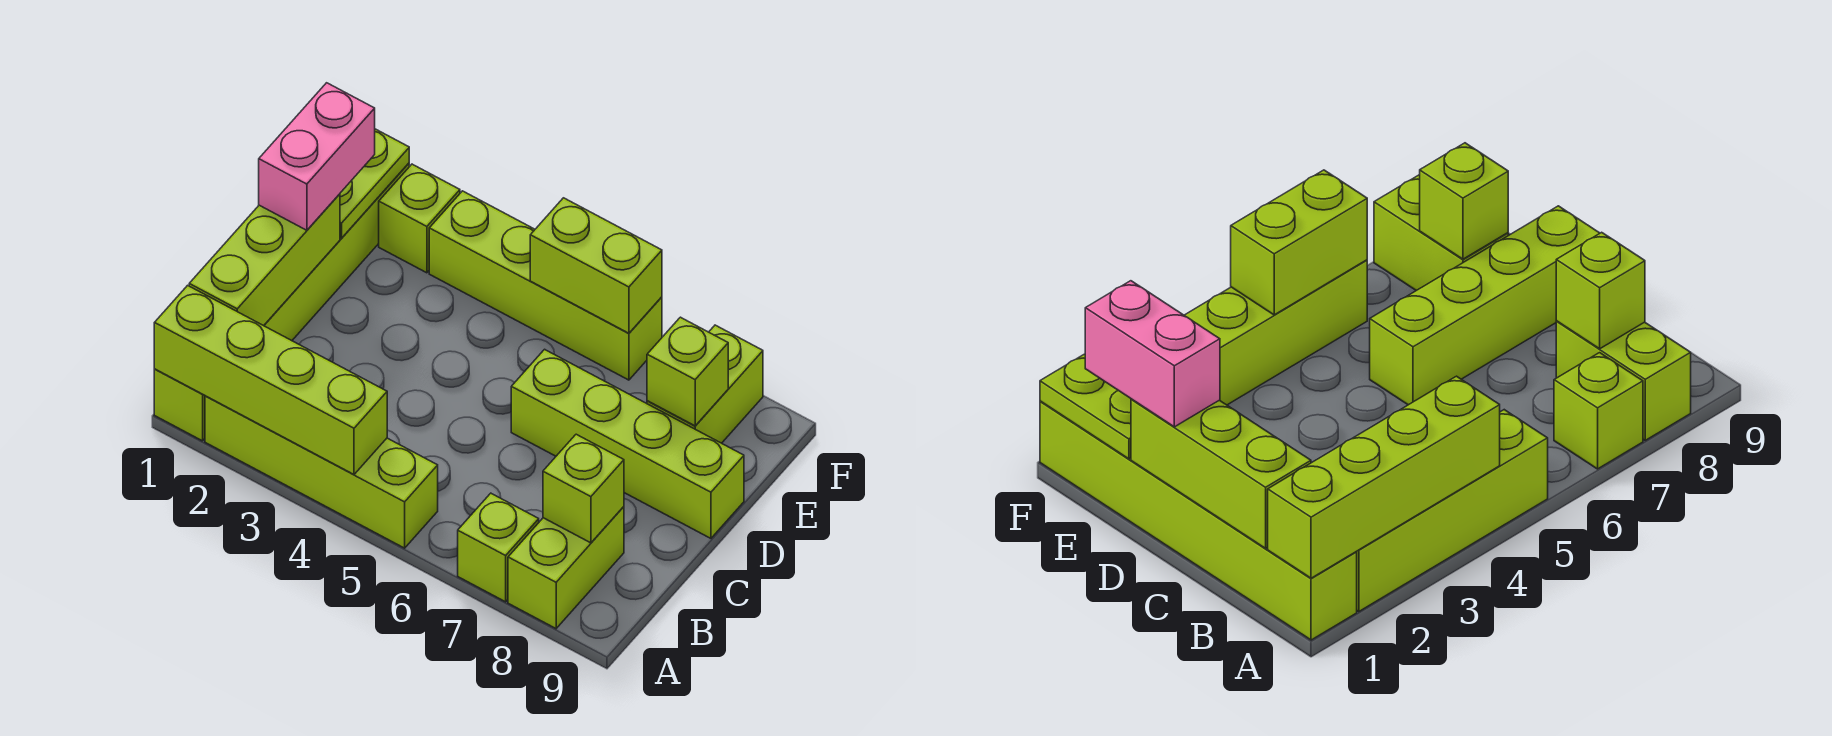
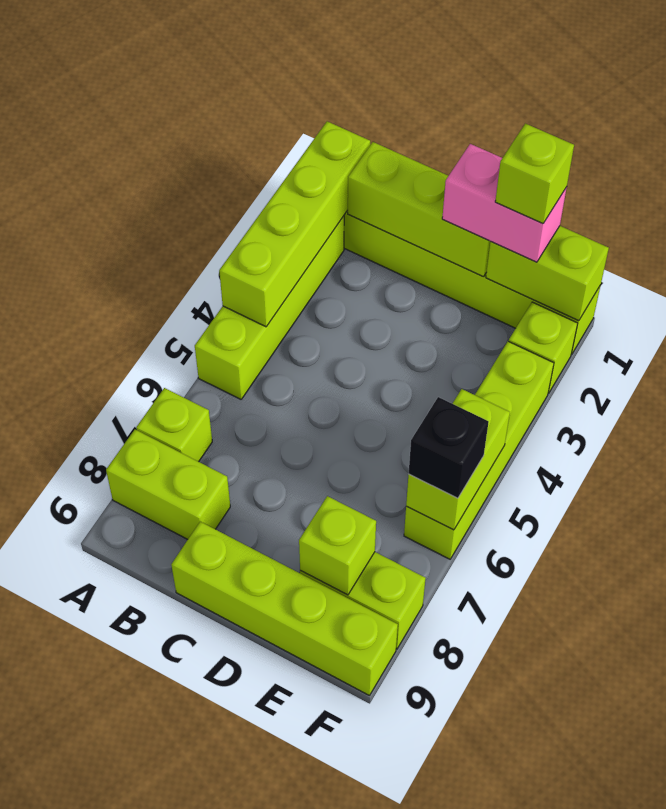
lime brick B8 level 2 -> lime brick E1 level 4
lime brick D6:D9 level 1 -> lime brick C9:F9 level 1
lime plate E1:F1 level 2 -> lime brick E1:F1 level 2
none -> black brick F6 level 3

